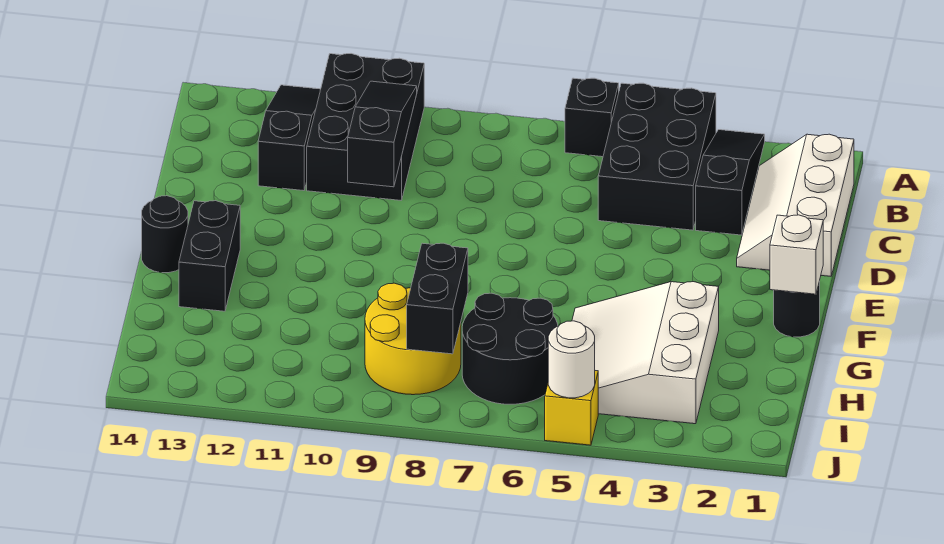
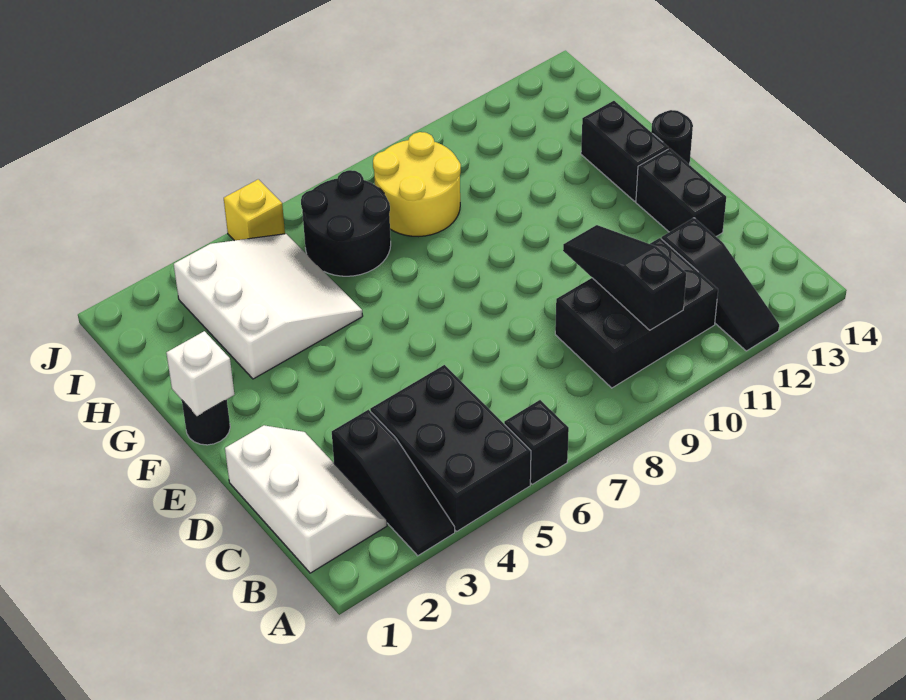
black brick A10:C11 level 1 -> black brick B9:C11 level 1
black slope B10:D10 level 2 top D -> black slope B10:D10 level 2 top B
black brick H8:I8 level 2 -> black brick D13:E13 level 1
white round brick J5 level 2 -> none

